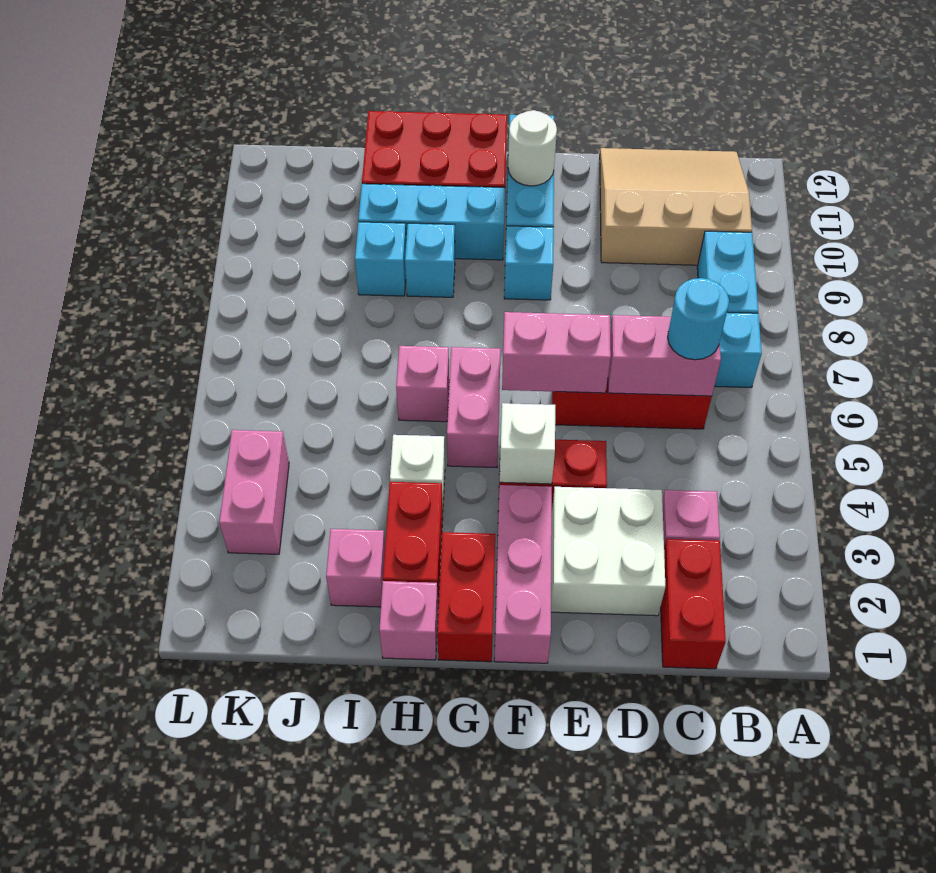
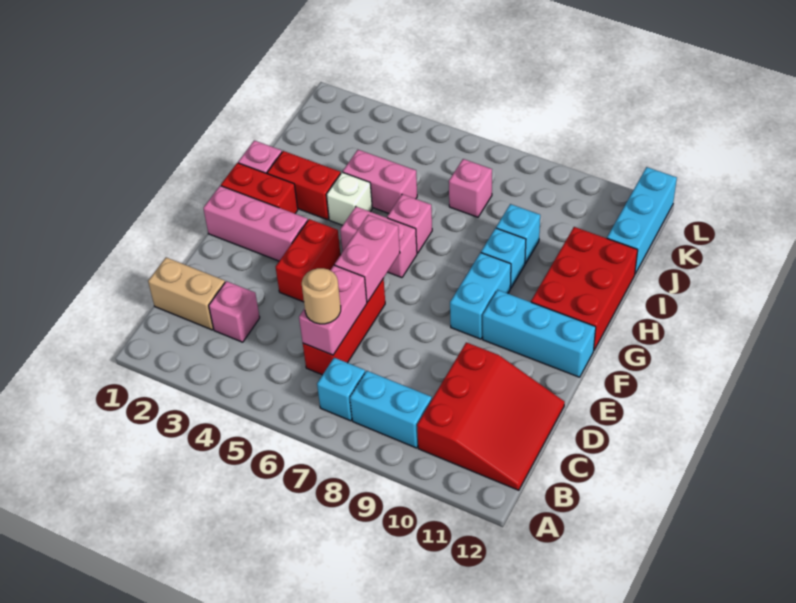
tan slope B10:D12 level 1 top 10 -> red slope B10:D12 level 1 top 10
red brick C1:C2 level 1 -> tan brick C1:C2 level 1
cyan round brick C6 level 3 -> tan round brick C6 level 3
white brick D2:E3 level 1 -> none
white brick F4 level 2 -> none
cyan brick F9 level 1 -> cyan brick F9:G9 level 1
white round brick F11 level 2 -> none
cyan brick G10:I10 level 1 -> cyan brick J12:L12 level 1
pink brick I2 level 1 -> pink brick J7 level 1
pink brick K3:K4 level 1 -> pink brick I4:I5 level 1

